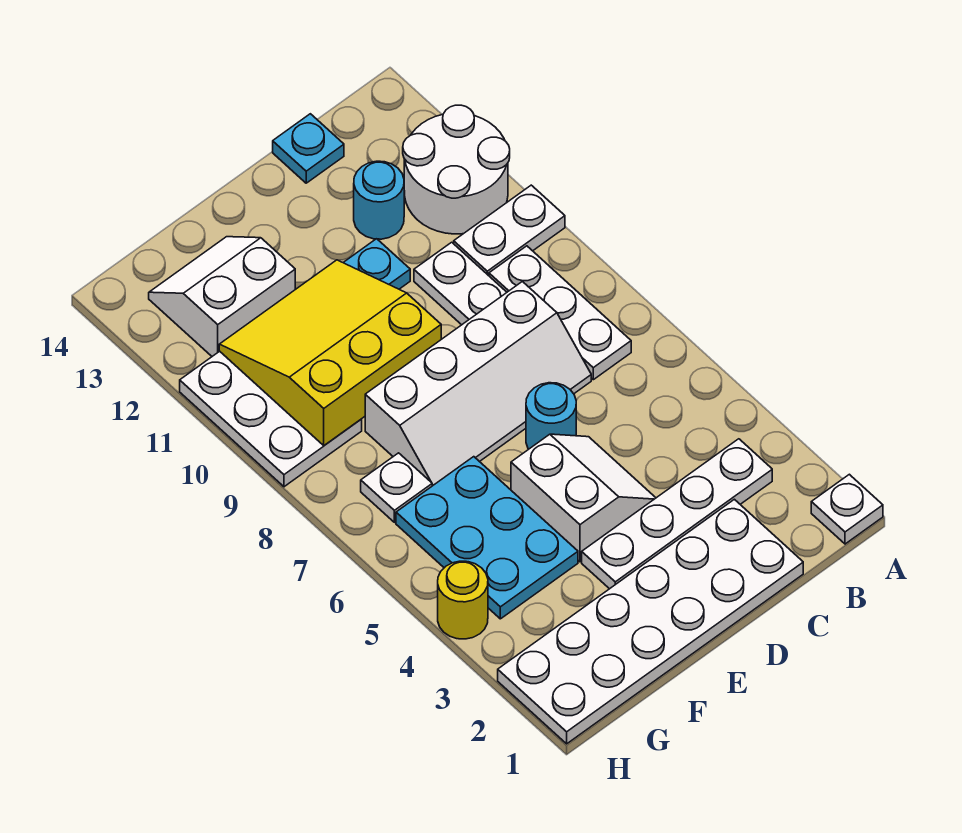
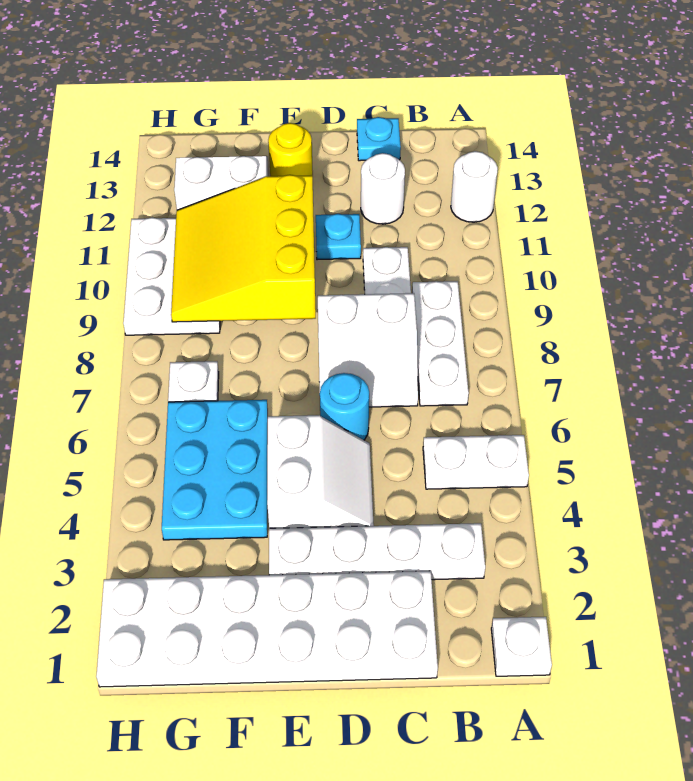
white plate A10:B10 level 1 -> white plate A5:B5 level 1
white round brick A11:B12 level 1 -> white round brick A12 level 1
white slope C7:F8 level 1 top 8 -> white slope C7:D8 level 1 top 8
cyan round brick C12 level 1 -> white round brick C12 level 1
yellow slope E9:G11 level 2 top 9 -> yellow slope E9:G11 level 2 top E
yellow round brick H4 level 1 -> yellow round brick E13 level 1

